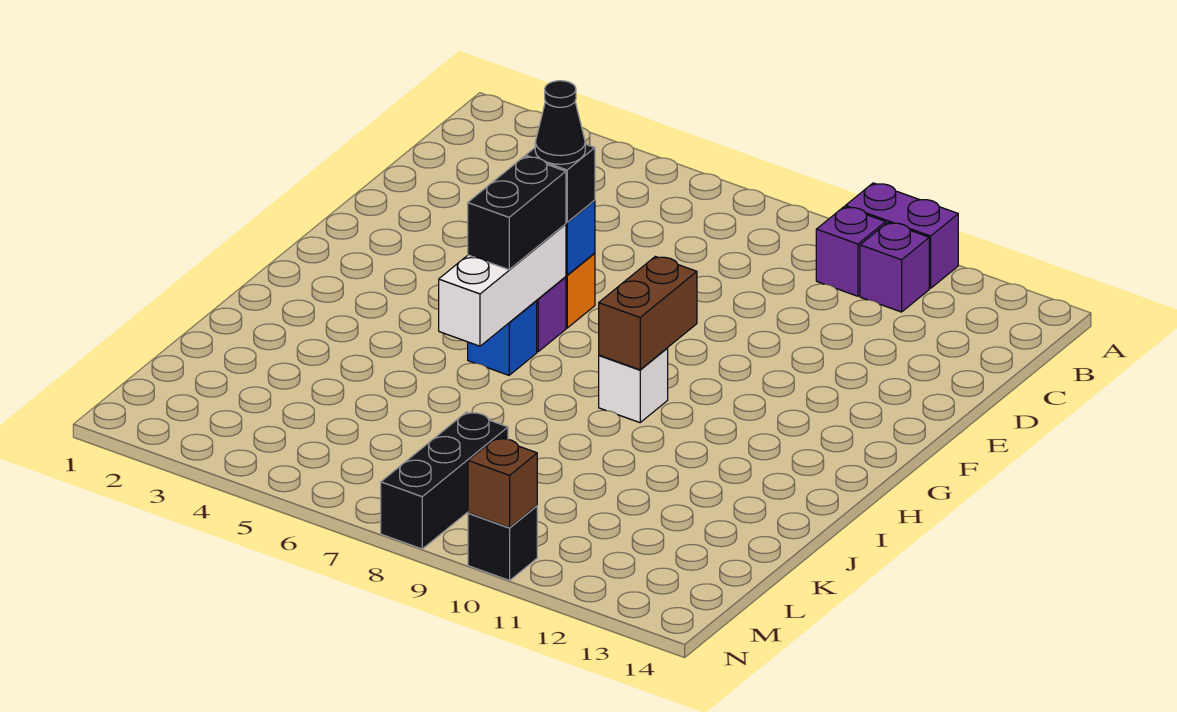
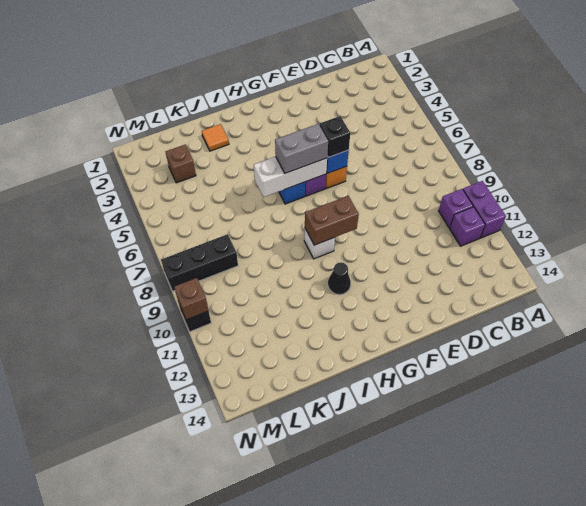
black cone F6 level 4 -> black cone H11 level 1
black brick G6:H6 level 3 -> grey brick G6:H6 level 3
none -> orange tile J2 level 1
none -> brown brick L3 level 1

